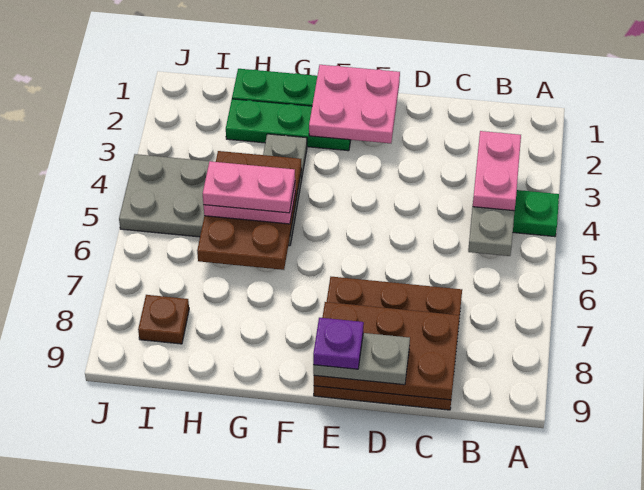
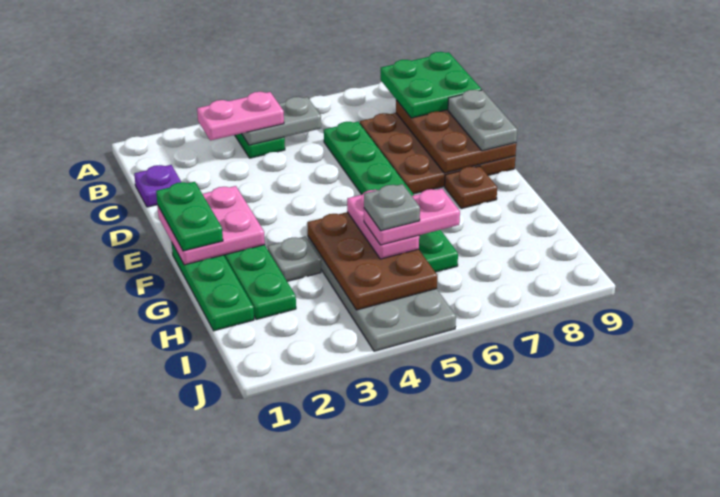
none -> green plate B8:C9 level 3
none -> green plate C6:H6 level 1
none -> green plate E1:F1 level 3
purple plate E9 level 4 -> purple plate C1 level 1
brown plate G4:H6 level 2 -> brown plate G4:I5 level 2
pink plate G5:H5 level 4 -> pink plate H5:H6 level 4
none -> grey plate H5 level 5
brown plate I8 level 1 -> brown plate F8 level 1

